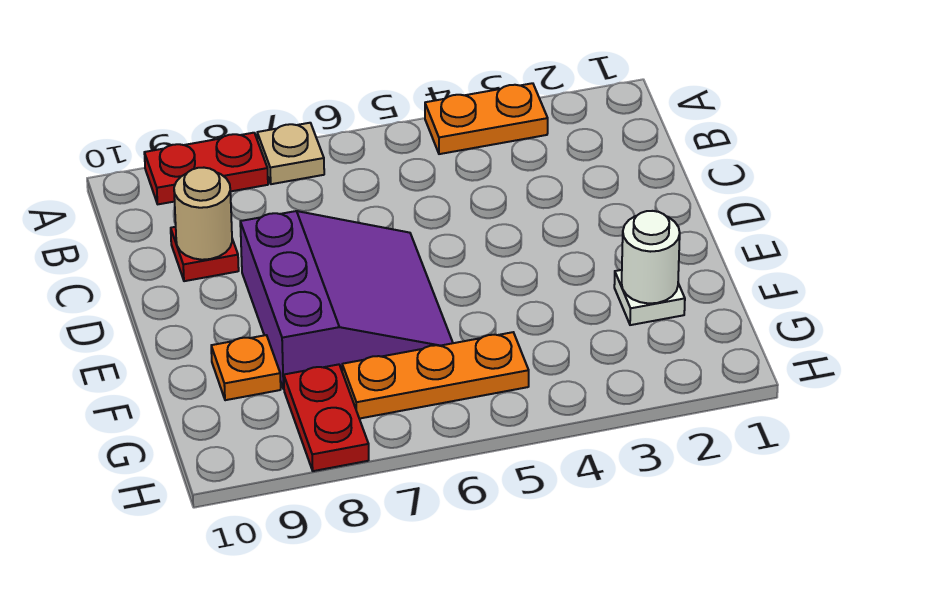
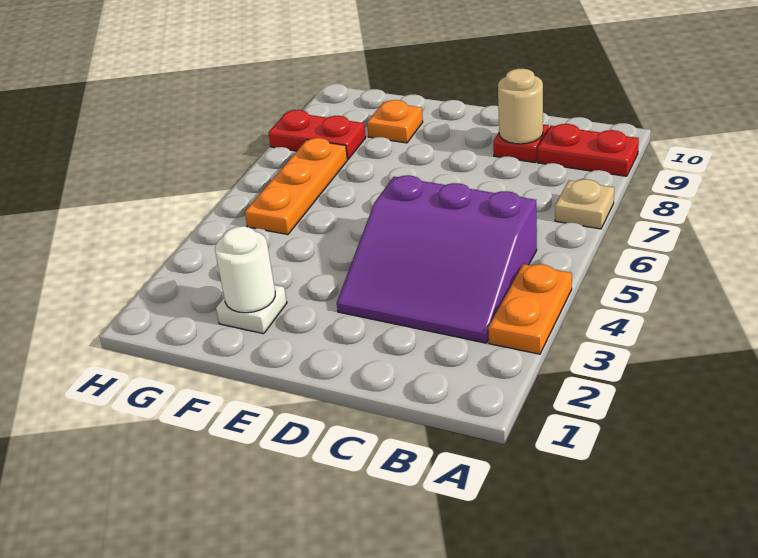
red plate A8:A9 level 1 -> red plate A9:B9 level 1
purple slope D6:F8 level 1 top 8 -> purple slope B3:D5 level 1 top 5

